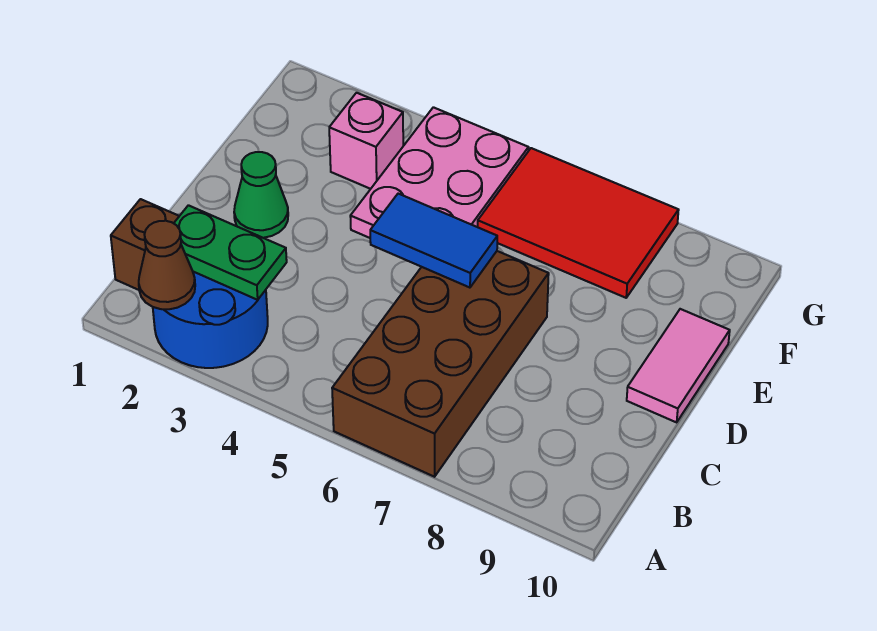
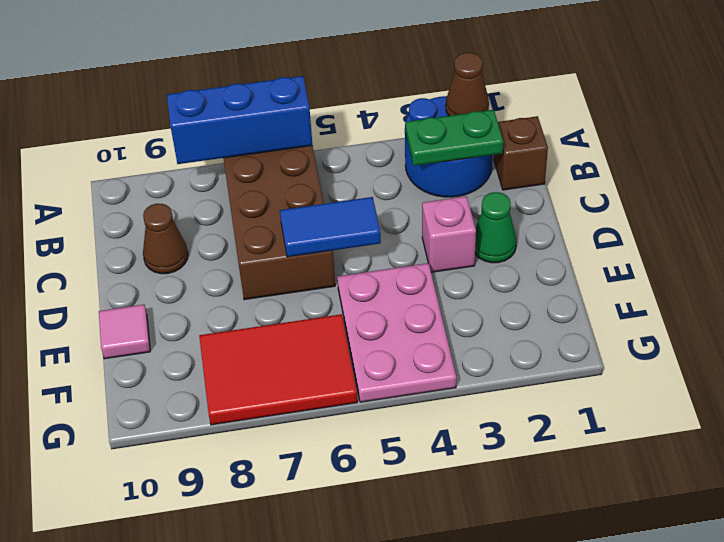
none -> blue brick A6:A8 level 2
none -> brown cone C9 level 1
pink tile D10:E10 level 1 -> pink tile E10 level 1
pink brick F3 level 1 -> pink brick D3 level 1

